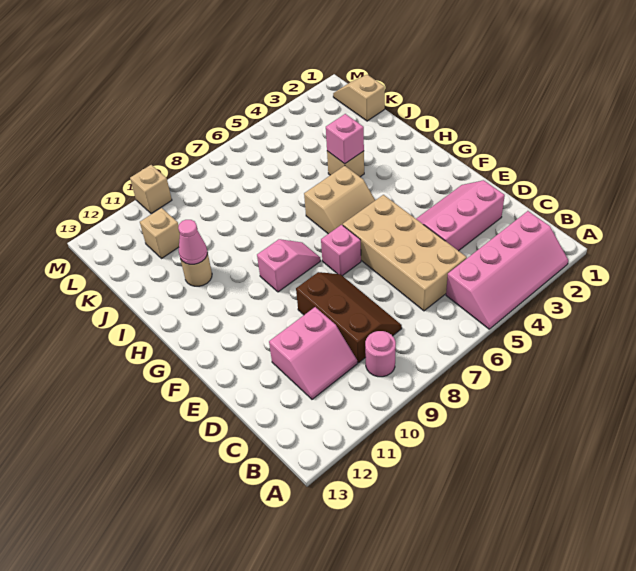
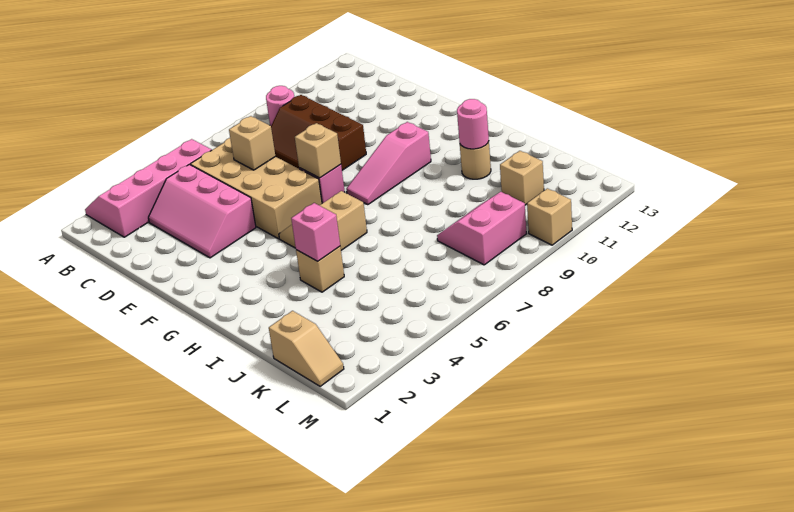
pink slope C10:D11 level 1 top D -> pink slope K8:L9 level 1 top L
pink slope D2:E4 level 1 top D -> pink slope C3:E4 level 1 top 4
none -> tan brick D6 level 2
none -> tan brick F7 level 2
pink slope G8:G9 level 1 top 9 -> pink slope G8:G10 level 1 top 10
pink cone I11 level 2 -> pink round brick I11 level 2

